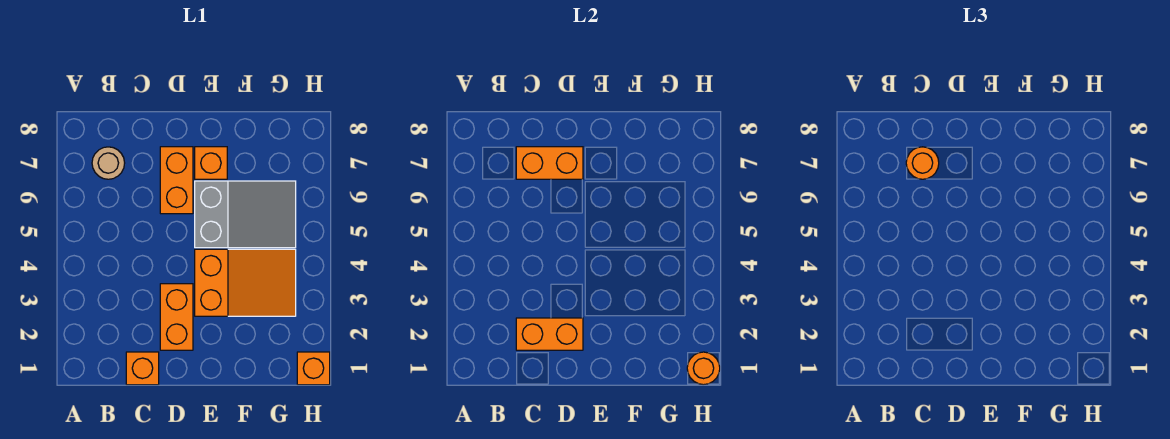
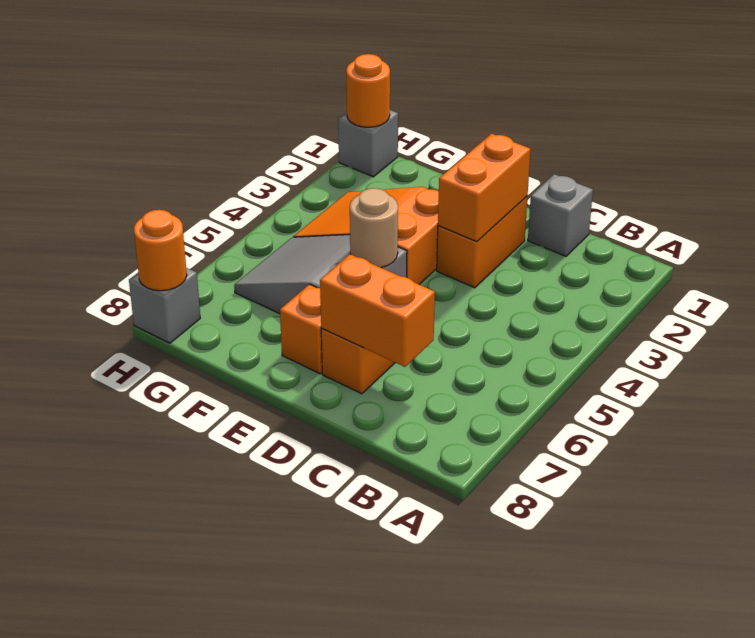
tan round brick B7 level 1 -> tan round brick E5 level 2
orange brick C1 level 1 -> grey brick C1 level 1
orange brick C2:D2 level 2 -> orange brick D2:D3 level 2
orange round brick C7 level 3 -> orange round brick H8 level 2
orange brick H1 level 1 -> grey brick H1 level 1
none -> grey brick H8 level 1

